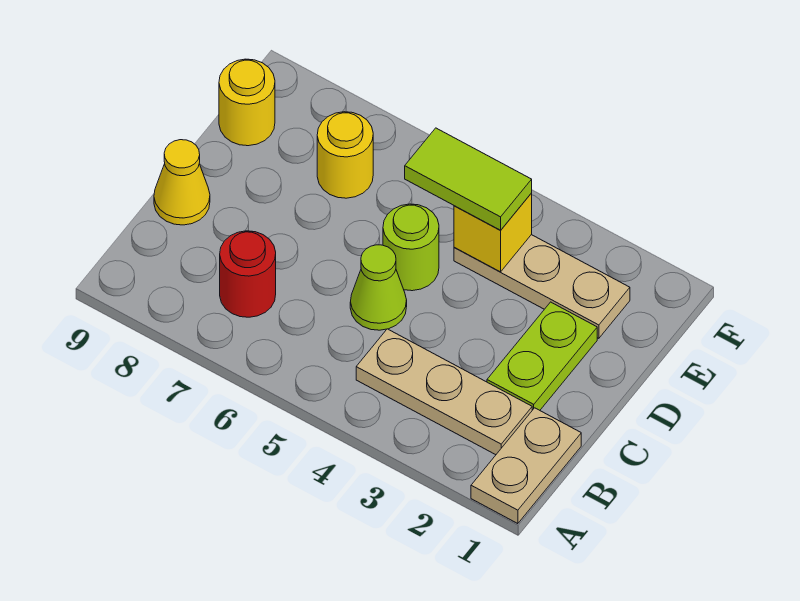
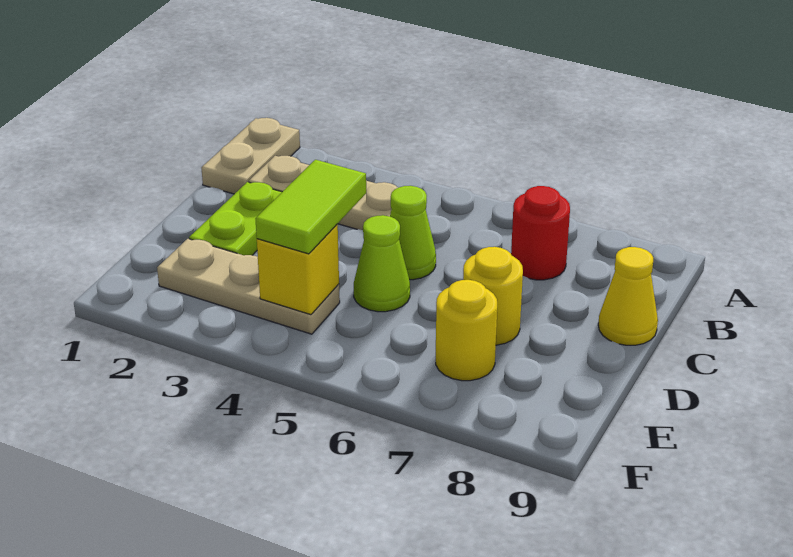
lime round brick D5 level 1 -> lime cone D5 level 1
lime tile E4:E5 level 3 -> lime tile D4:E4 level 3
yellow round brick E9 level 1 -> yellow round brick D7 level 1

